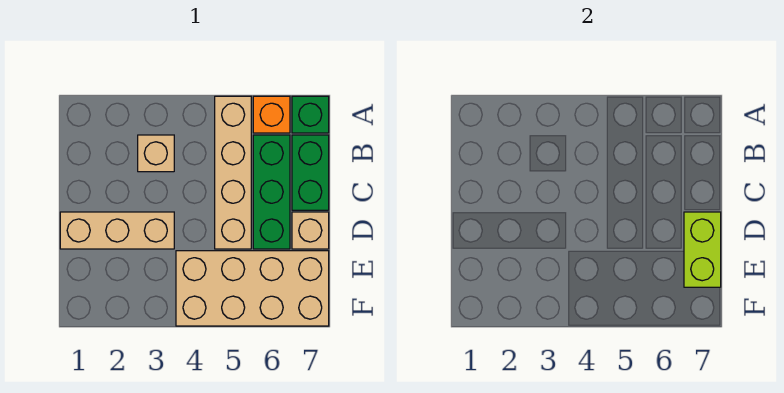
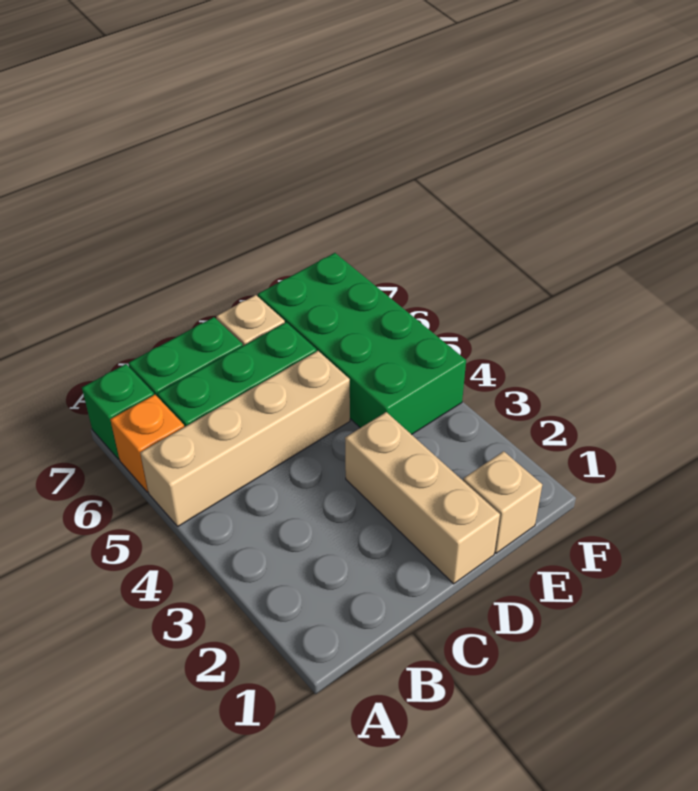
tan brick B3 level 1 -> tan brick E1 level 1
lime brick D7:E7 level 2 -> none
tan brick E4:F7 level 1 -> green brick E4:F7 level 1

